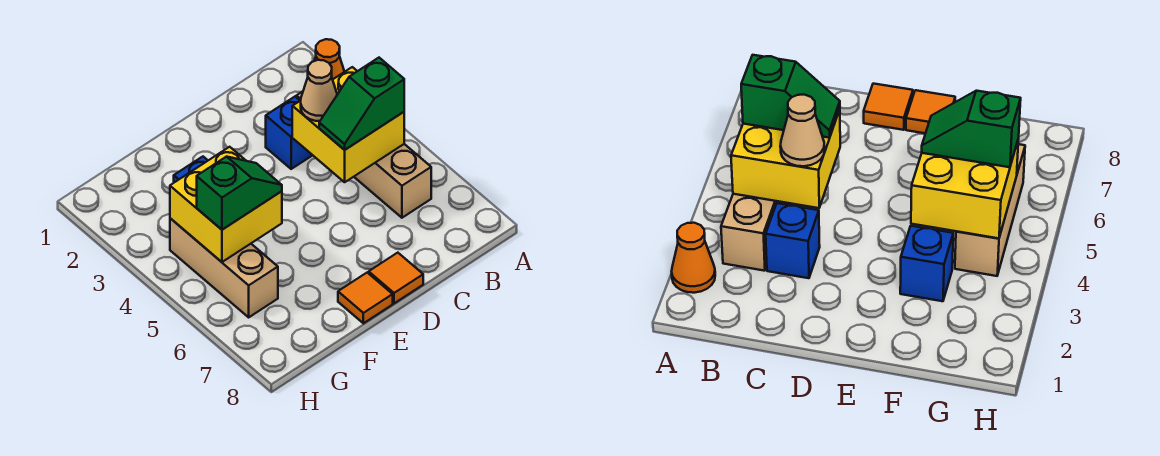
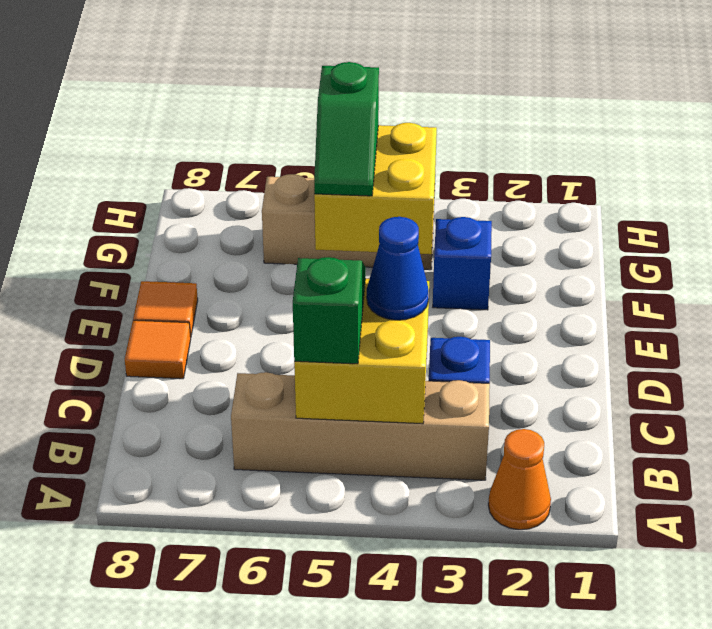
tan cone C4 level 3 -> blue cone C4 level 3

